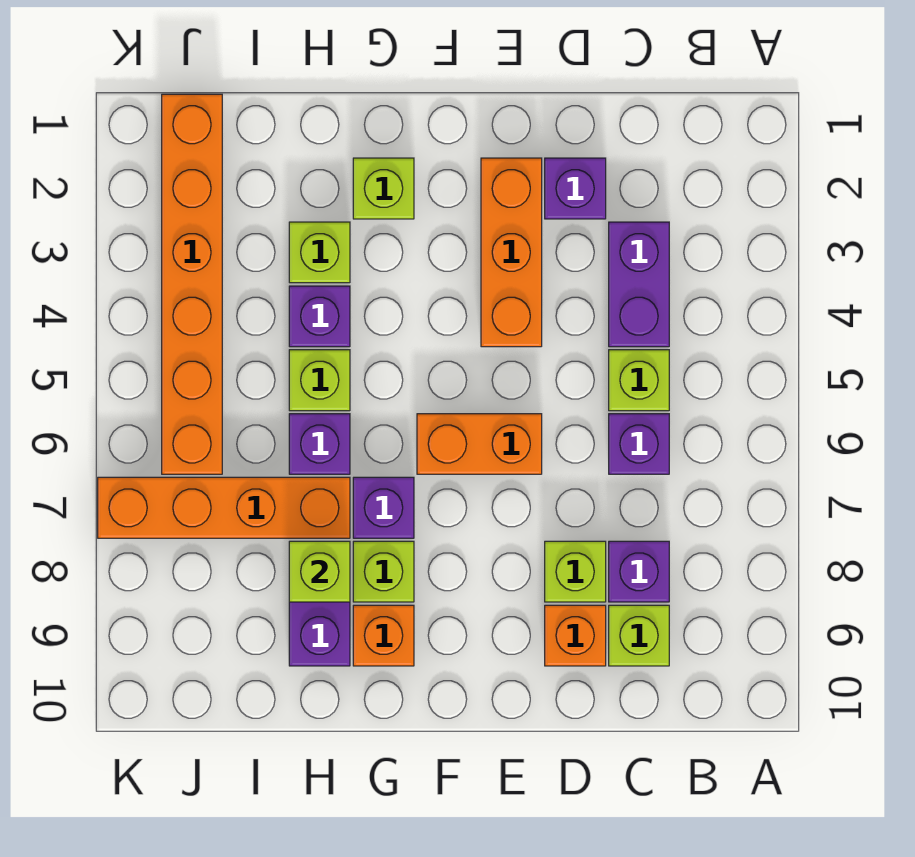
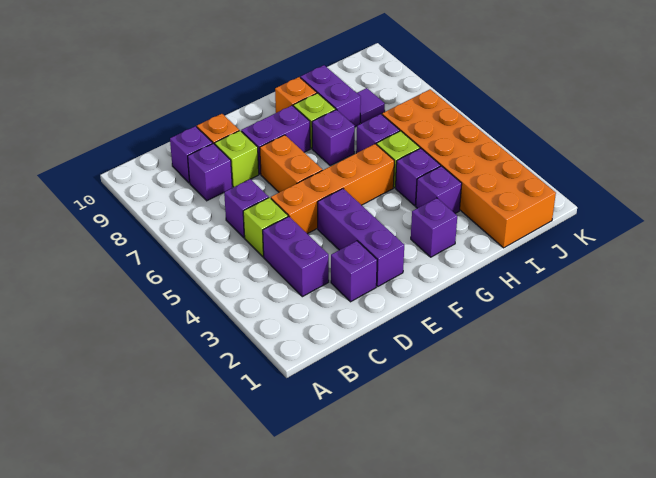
lime brick C9 level 1 -> purple brick C9 level 1
orange brick E2:E4 level 1 -> purple brick E2:E4 level 1
orange brick E6:F6 level 1 -> orange brick E6:E7 level 1
none -> purple brick E8:F8 level 1
lime brick G2 level 1 -> purple brick G2 level 1
lime brick H3 level 1 -> purple brick H3 level 1
orange brick H7:K7 level 1 -> orange brick D5:G5 level 1
lime brick H8 level 2 -> none
none -> purple tile I8 level 1
orange brick J1:J6 level 1 -> orange brick I1:J6 level 1

